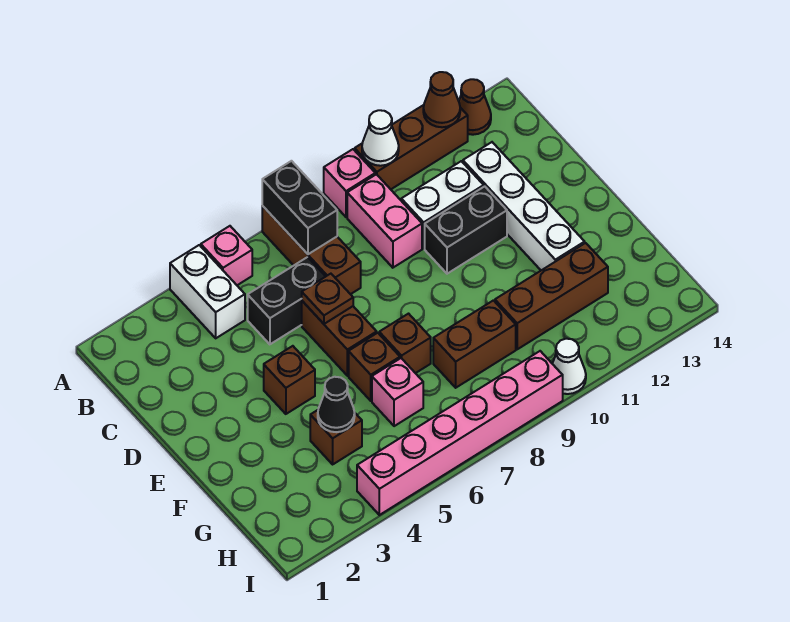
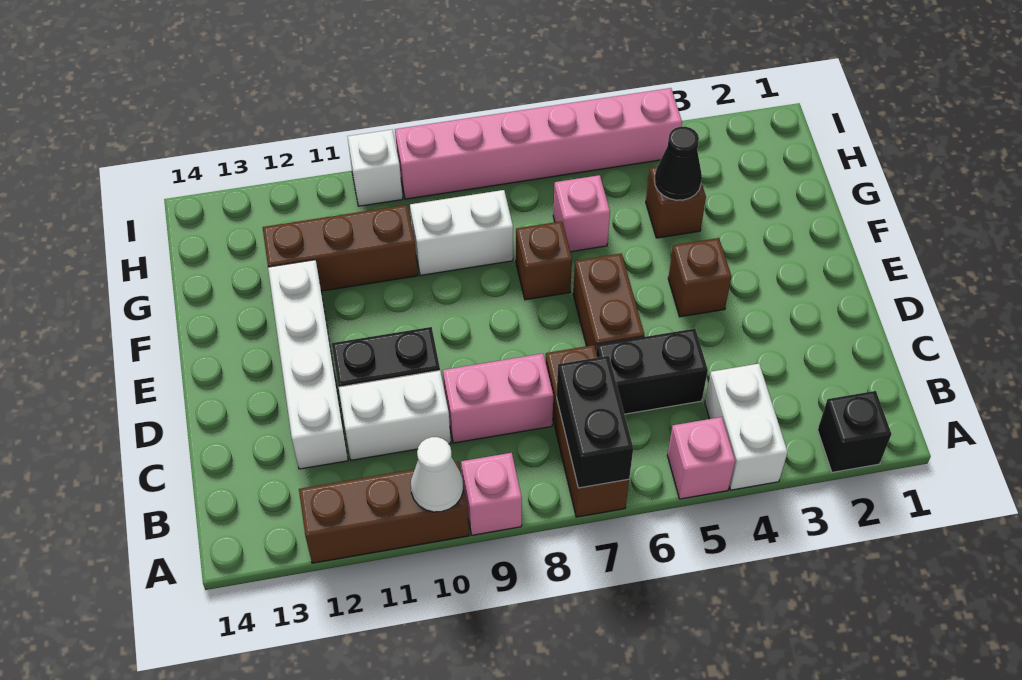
none -> black brick A2 level 1
brown cone A12 level 2 -> none
brown cone A13 level 1 -> none
pink brick B9:C9 level 1 -> pink brick C8:C9 level 1
brown plate D6 level 2 -> none
brown brick F6 level 1 -> none
brown brick G8:G9 level 1 -> white brick G8:G9 level 1
white cone I10 level 1 -> white brick I10 level 1

